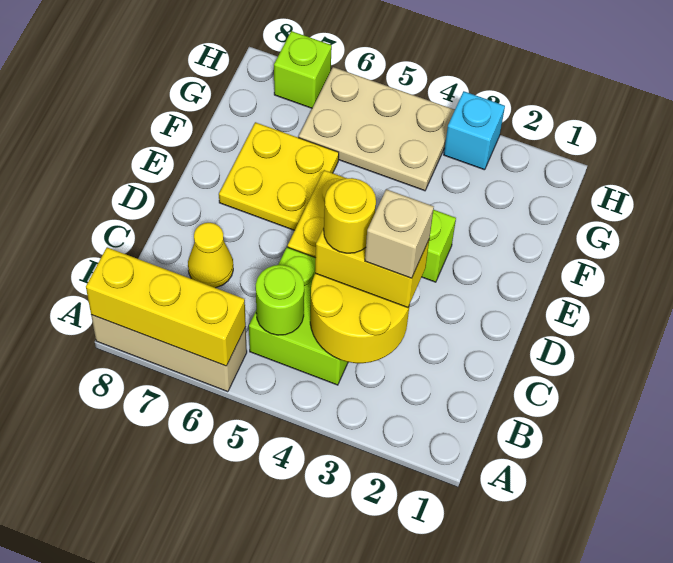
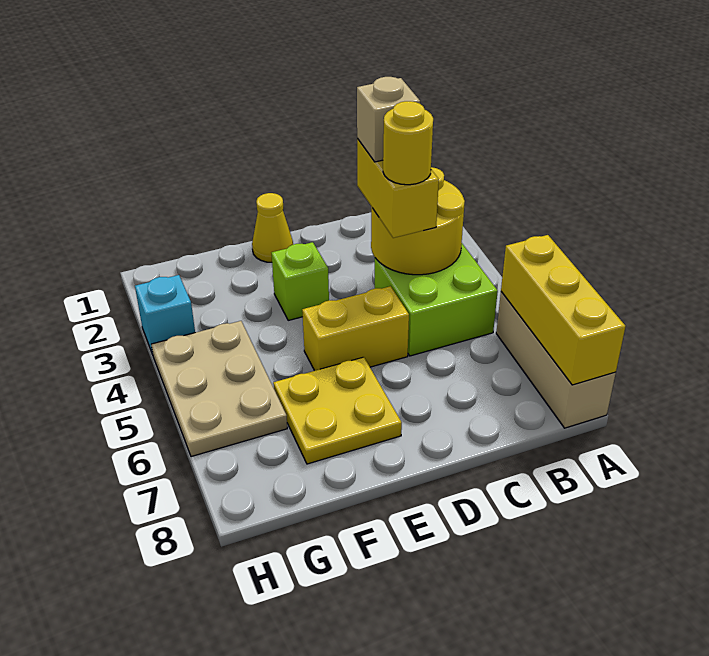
lime round brick B5 level 2 -> none
yellow cone C7 level 1 -> yellow cone E1 level 1
lime brick H7 level 1 -> none

